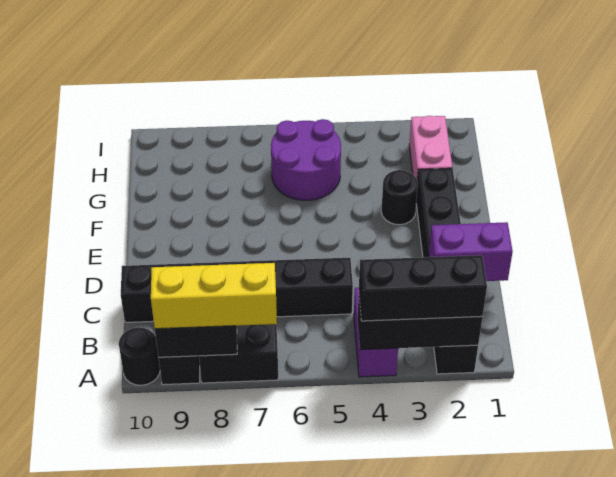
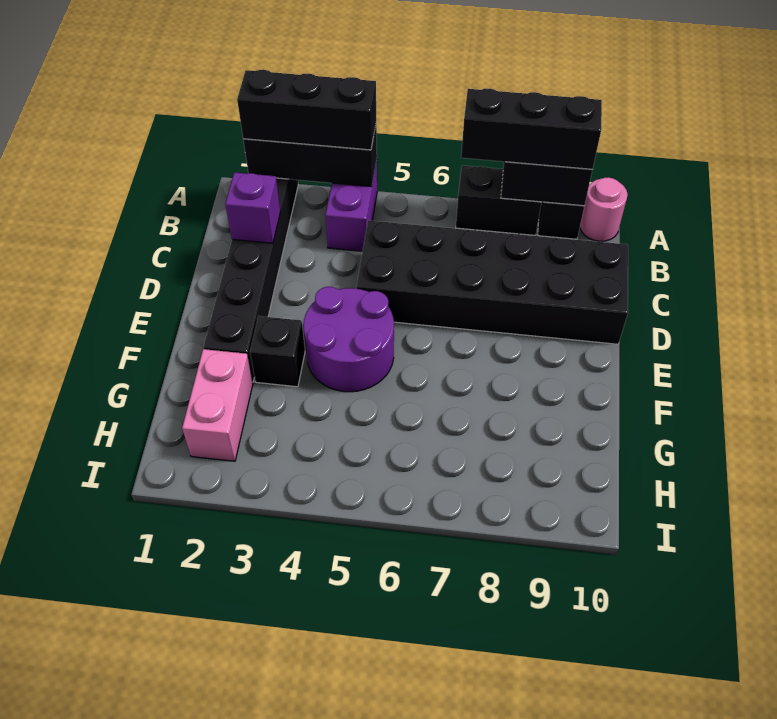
yellow brick A7:A9 level 3 -> black brick A7:A9 level 3
black round brick A10 level 1 -> pink round brick A10 level 1
purple brick C1:C2 level 2 -> purple brick C2 level 2
black brick C5:C10 level 1 -> black brick C5:D10 level 1
black round brick F3 level 1 -> black brick F3 level 1
purple round brick G5:H6 level 1 -> purple round brick E4:F5 level 1

